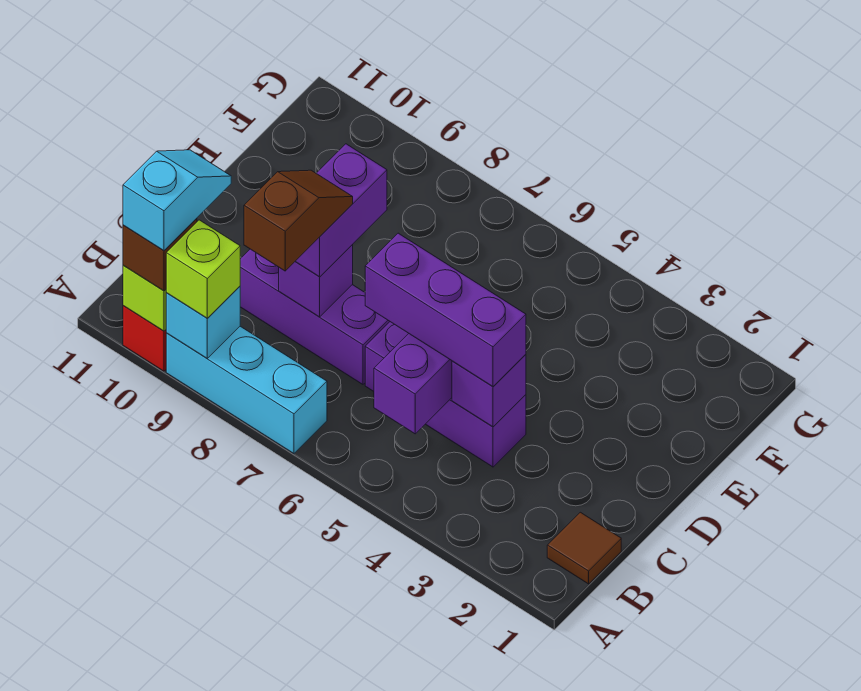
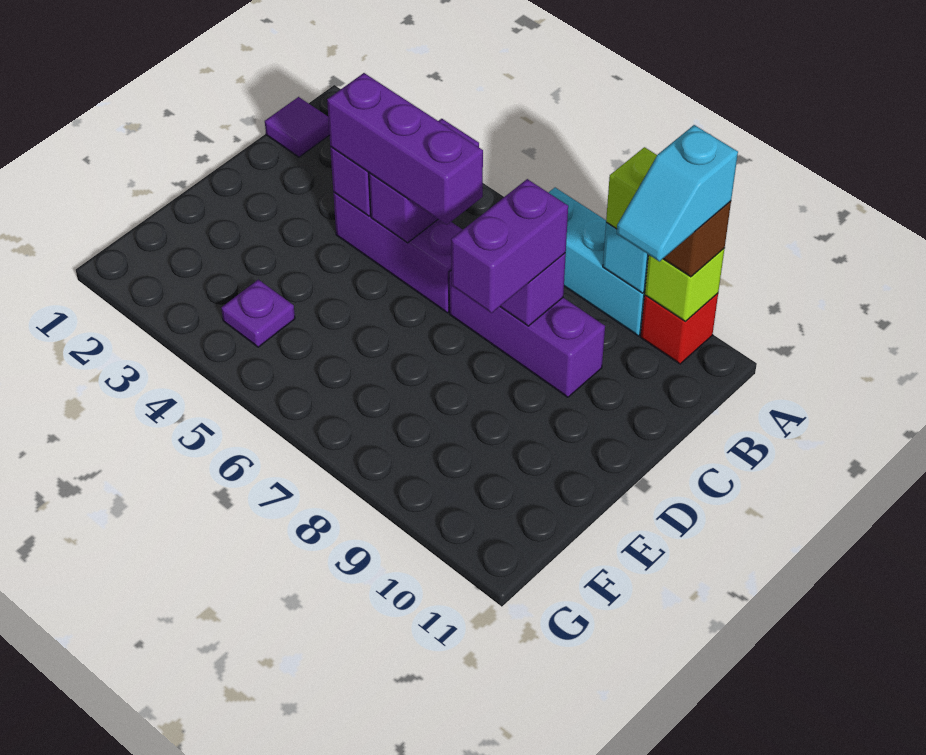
brown tile B1 level 1 -> purple tile B1 level 1
brown slope B8:C8 level 4 top B -> none
none -> purple plate F4 level 1

